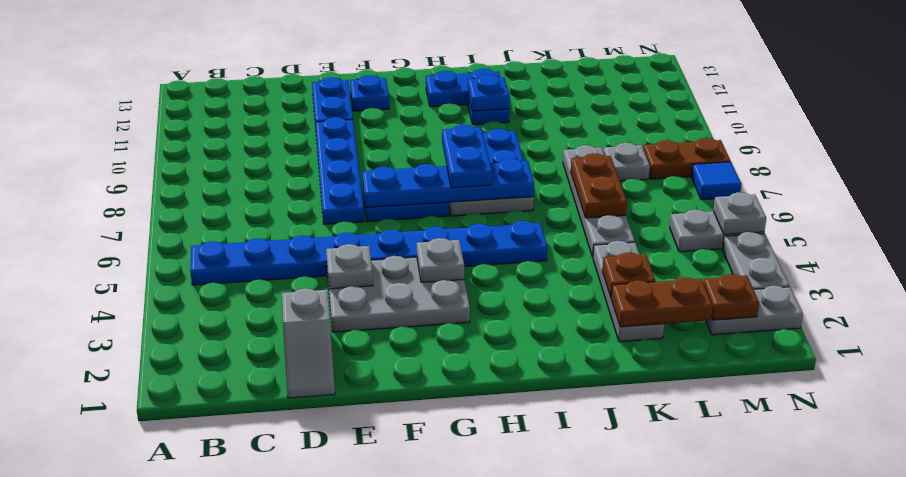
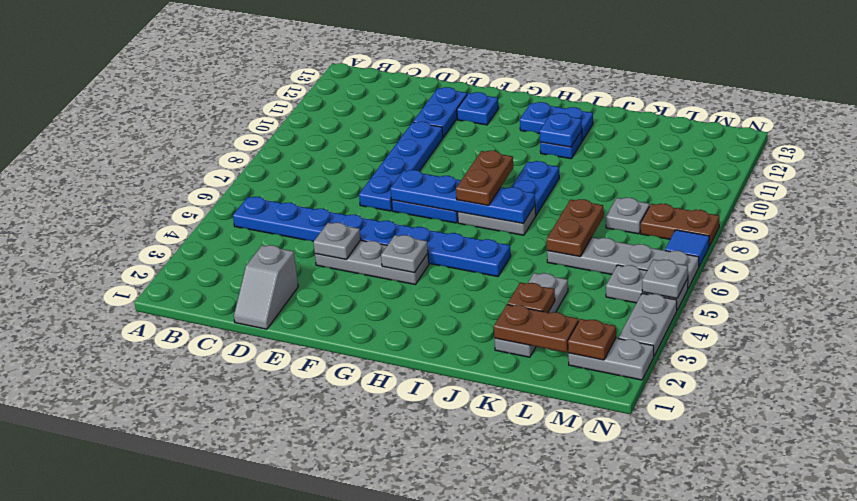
grey plate E3:G4 level 1 -> grey plate E4:G4 level 1
blue plate H7:H8 level 3 -> brown plate H7:H8 level 3
grey plate K5:K8 level 1 -> grey plate K6:N6 level 1

